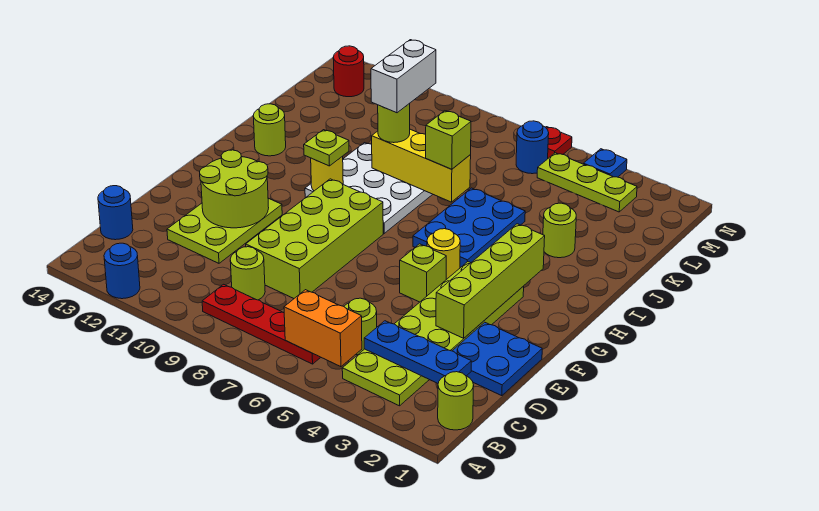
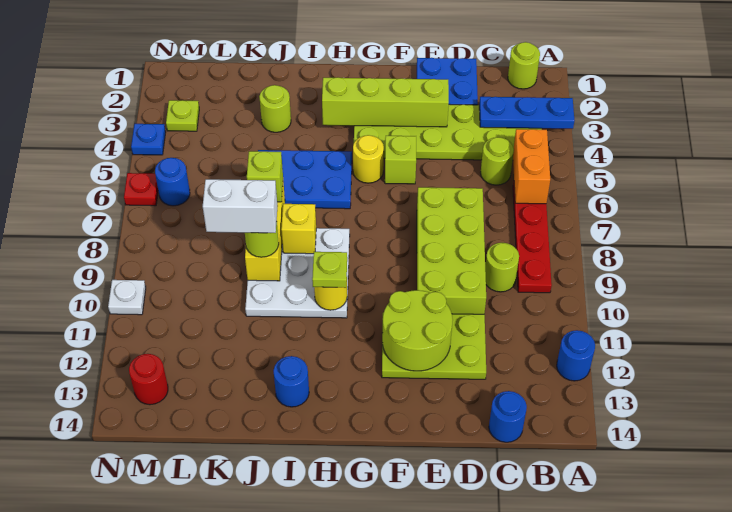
blue plate C2:C4 level 2 -> blue plate A3:C3 level 2
lime brick D8:G9 level 1 -> lime brick D7:E10 level 1
none -> yellow brick I8 level 2
lime round brick I13 level 1 -> blue round brick I13 level 1
lime plate M3:M5 level 1 -> lime plate M3 level 1
none -> white plate N10 level 1

